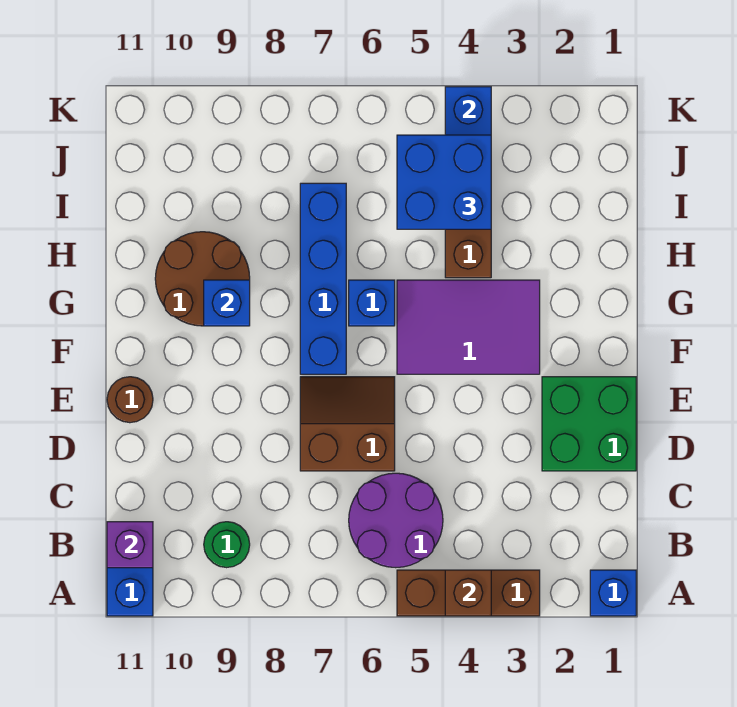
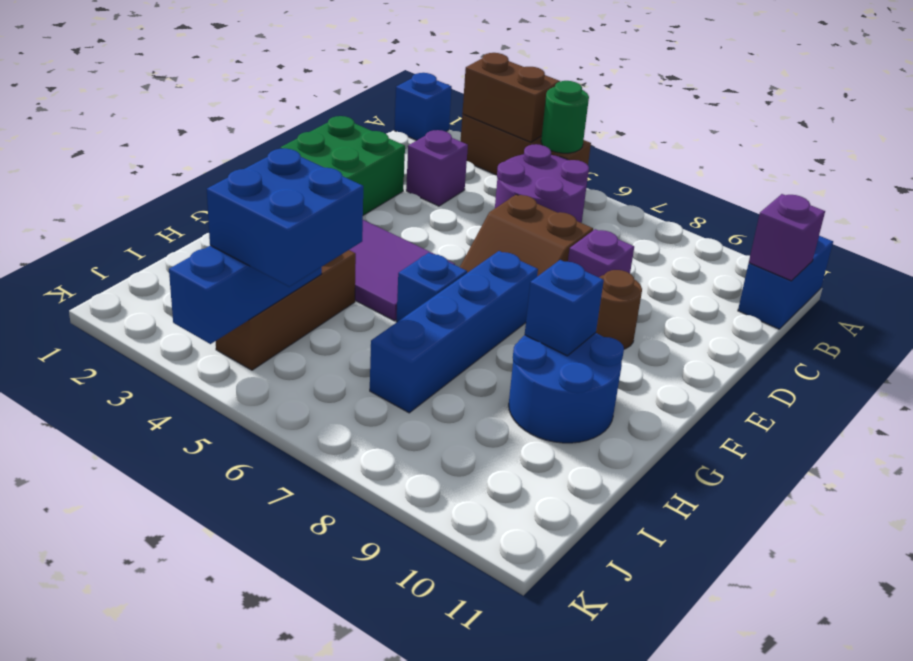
brown brick A4 level 2 -> brown brick A3:A4 level 2
green round brick B9 level 1 -> green round brick A5 level 2
none -> purple brick C3 level 1
none -> purple brick D8 level 1
brown round brick E11 level 1 -> brown round brick E9 level 1
brown round brick G9:H10 level 1 -> blue round brick G9:H10 level 1

